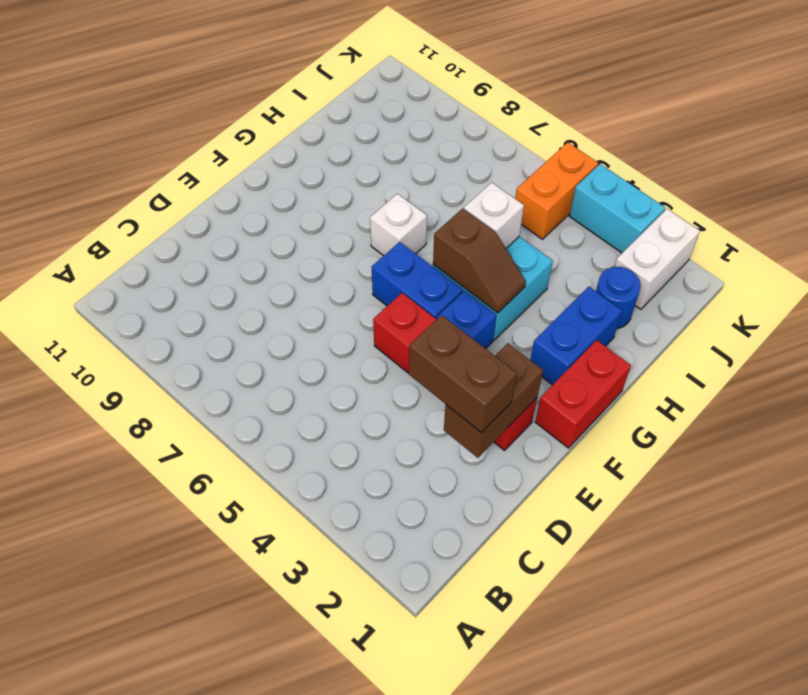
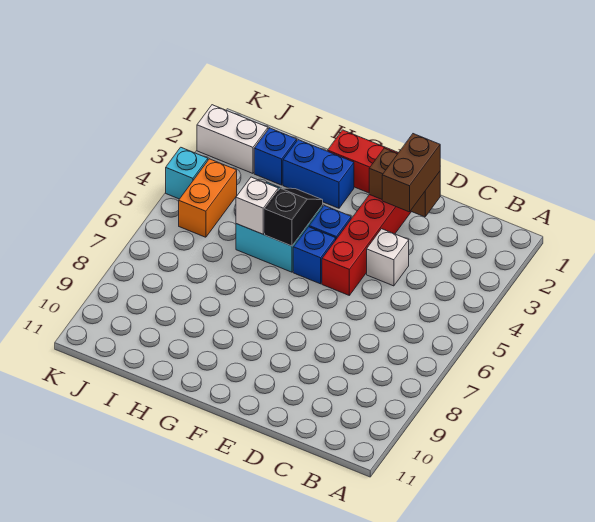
blue brick F5:F6 level 1 -> blue brick F5 level 1
brown slope G4:G5 level 2 top 5 -> black slope G4:G5 level 2 top 5
white brick G7 level 1 -> white brick D4 level 1
blue round brick I2 level 1 -> blue brick I2 level 1
orange brick J5:K5 level 1 -> orange brick J4:J5 level 1
cyan brick K3:K4 level 1 -> cyan brick K4 level 1

